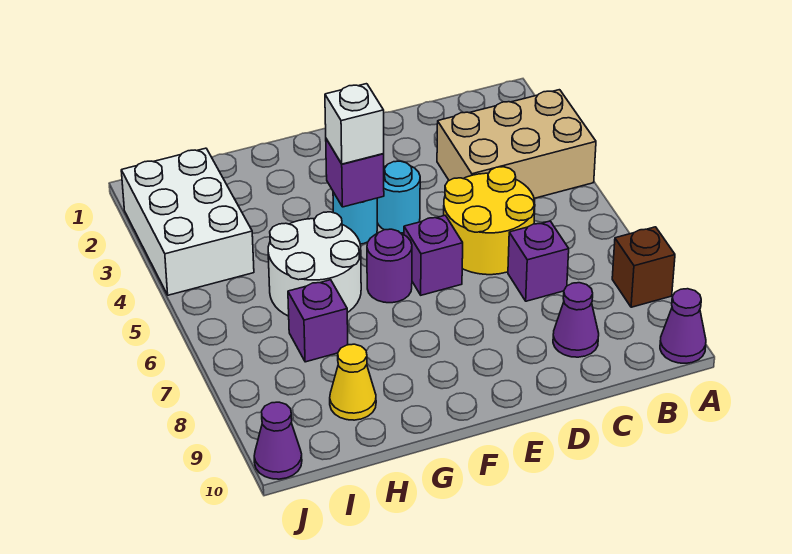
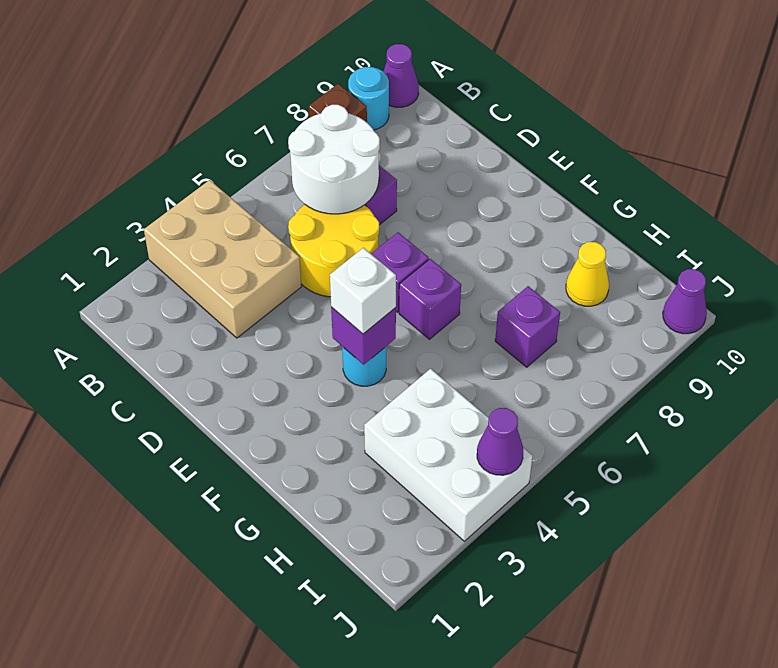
purple cone C9 level 1 -> purple cone J4 level 2
cyan round brick E4 level 1 -> cyan round brick A9 level 1
purple round brick F6 level 1 -> purple brick F6 level 1
white round brick G5:H6 level 1 -> white round brick B6:C7 level 2
white brick I2:J4 level 1 -> white brick H3:J4 level 1

